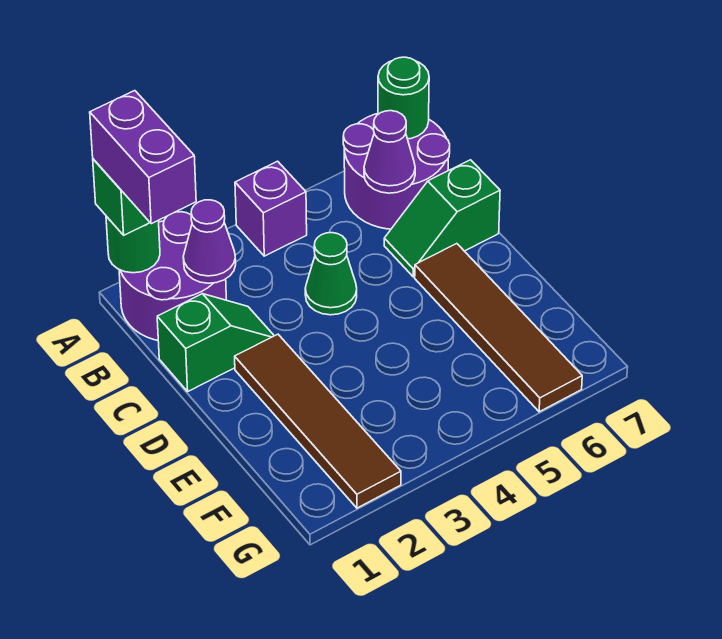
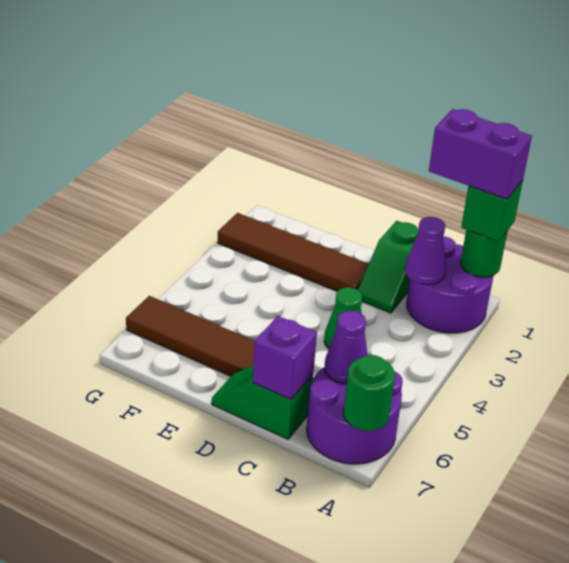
purple brick A4 level 1 -> purple brick C7 level 2
green slope C6:C7 level 1 top 7 -> green slope C7:D7 level 1 top C

